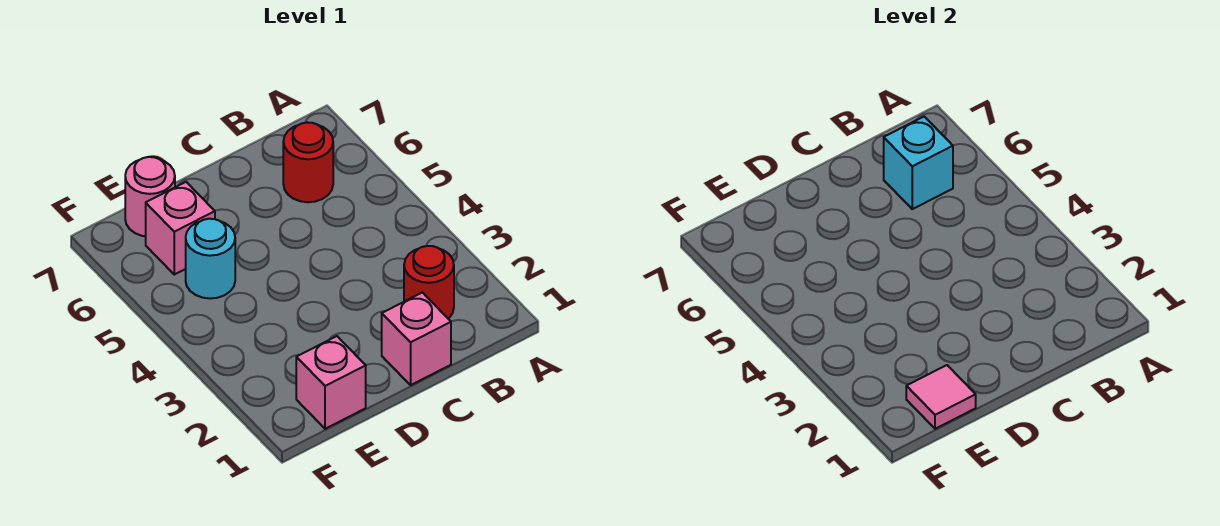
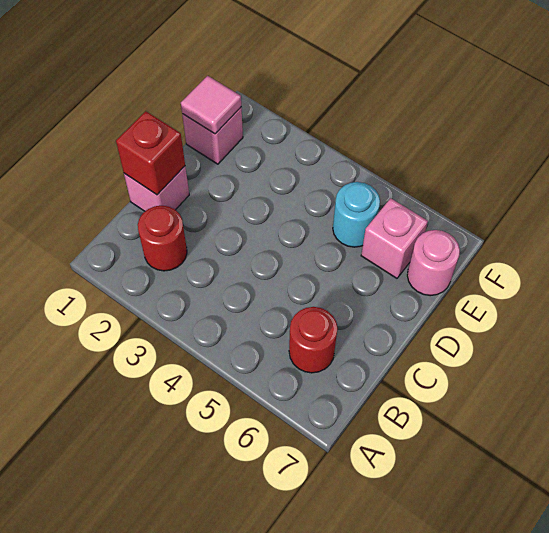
cyan brick B6 level 2 -> none
none -> red brick C1 level 2

